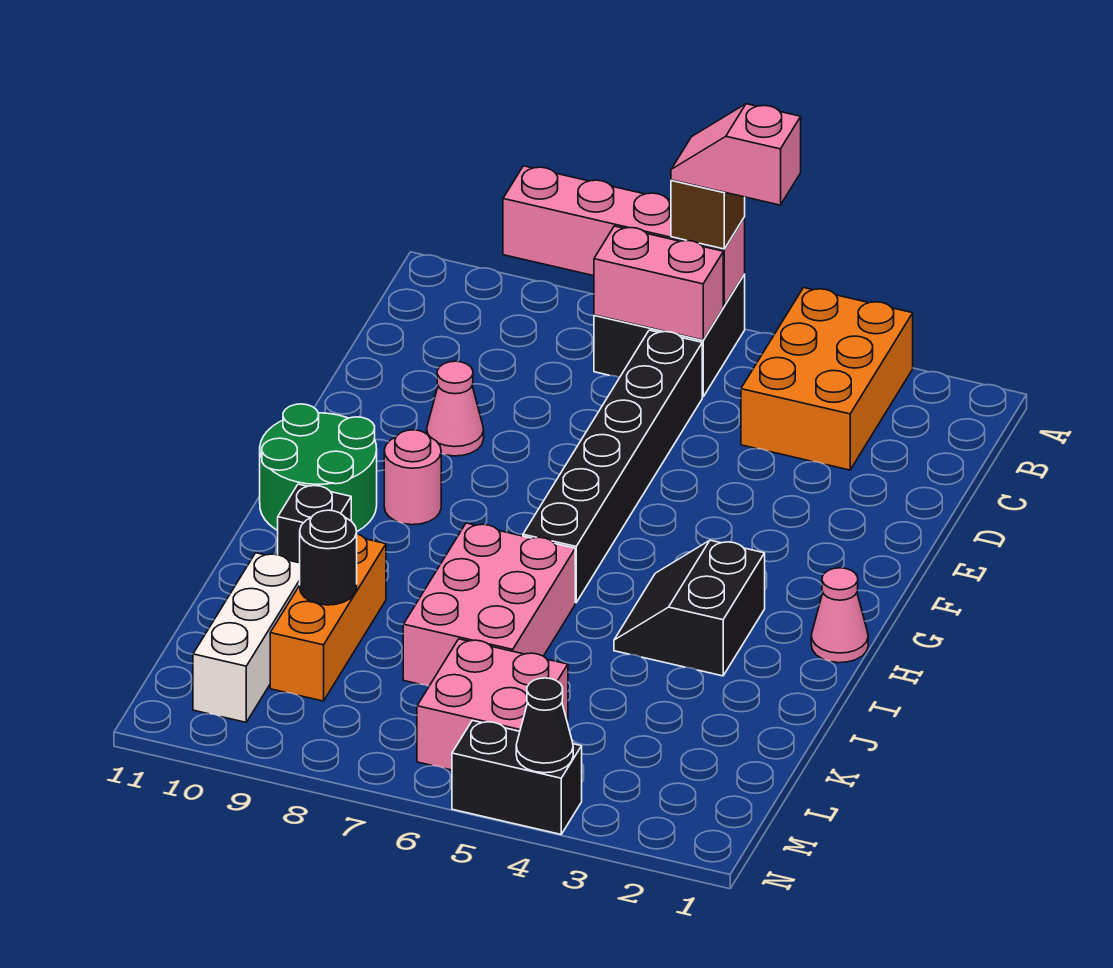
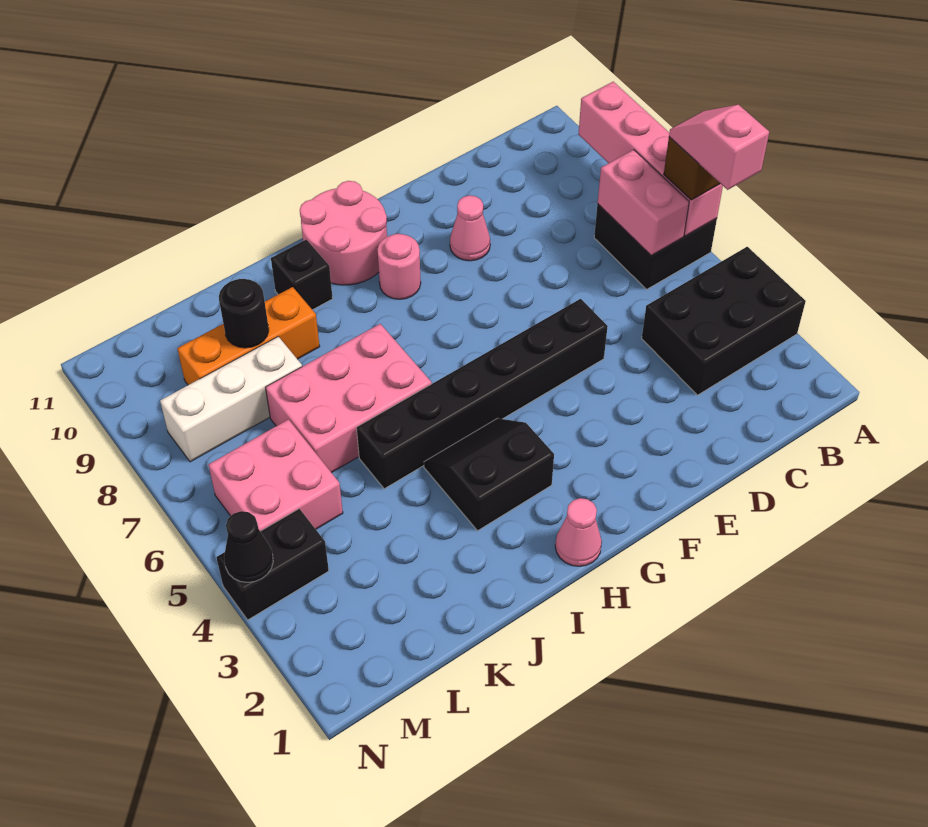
orange brick A3:C4 level 1 -> black brick A3:C4 level 1
black brick C6:H6 level 1 -> black brick E5:J5 level 1
green round brick G10:H11 level 1 -> pink round brick G10:H11 level 1
white brick K10:M10 level 1 -> white brick K8:M8 level 1
black brick N4:N5 level 1 -> black brick M4:N4 level 1

